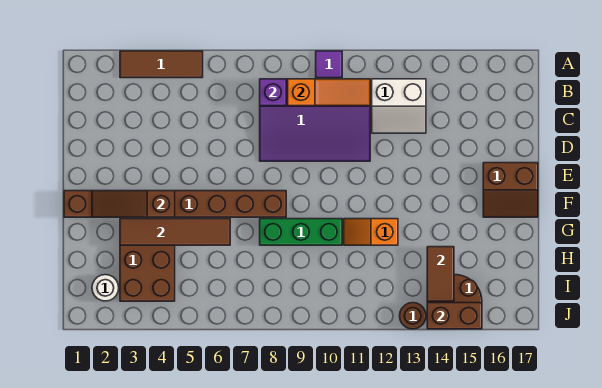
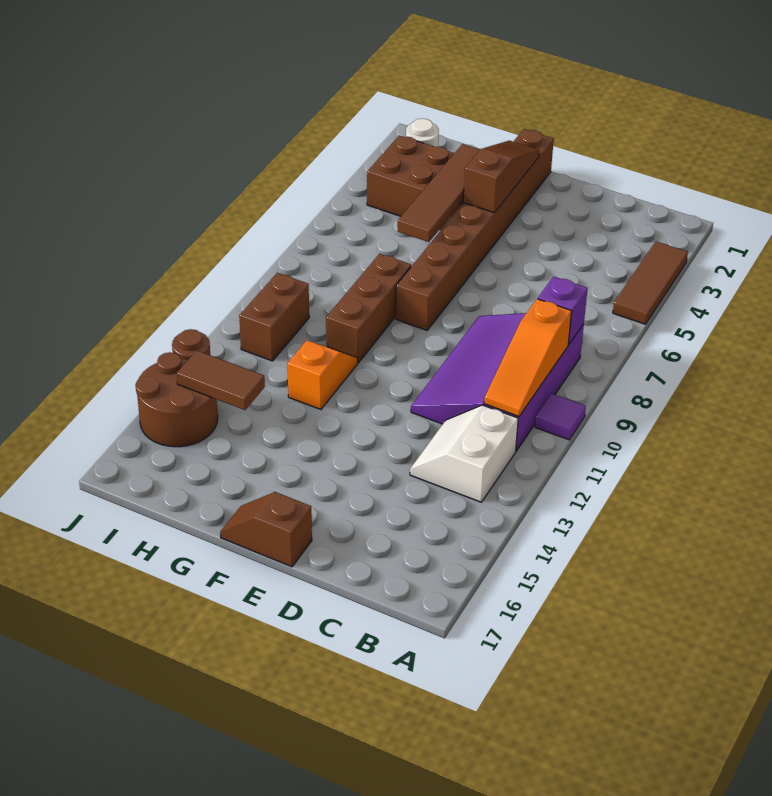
brown slope E16:F17 level 1 top E -> brown slope E17:F17 level 1 top E
green brick G8:G10 level 1 -> brown brick G8:G10 level 1
brown brick J14:J15 level 2 -> brown brick I10:I11 level 1

